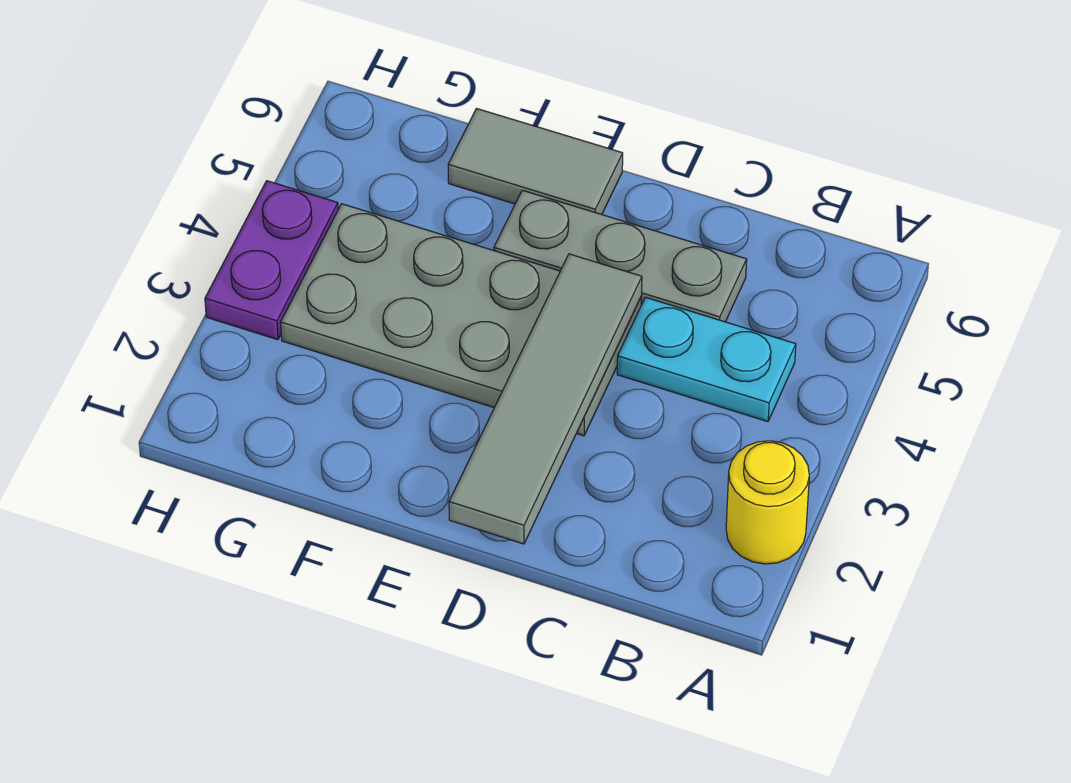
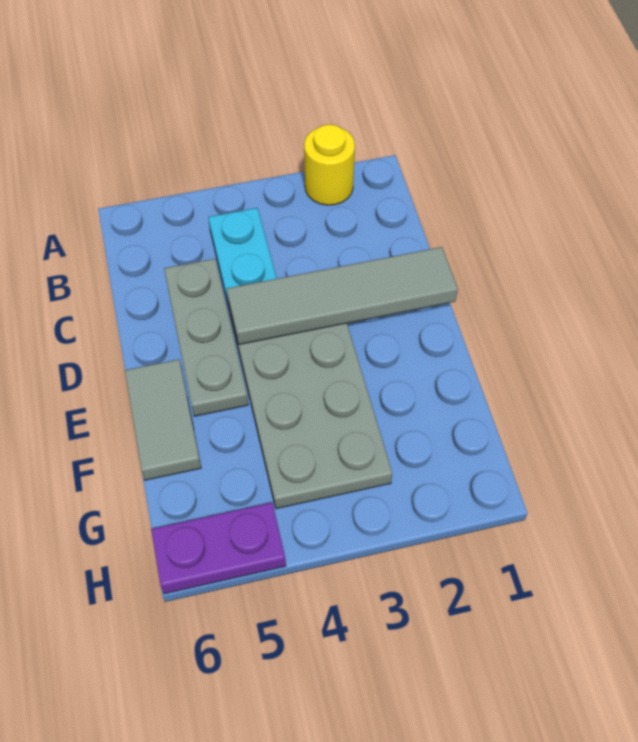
purple plate H3:H4 level 1 -> purple plate H5:H6 level 1

